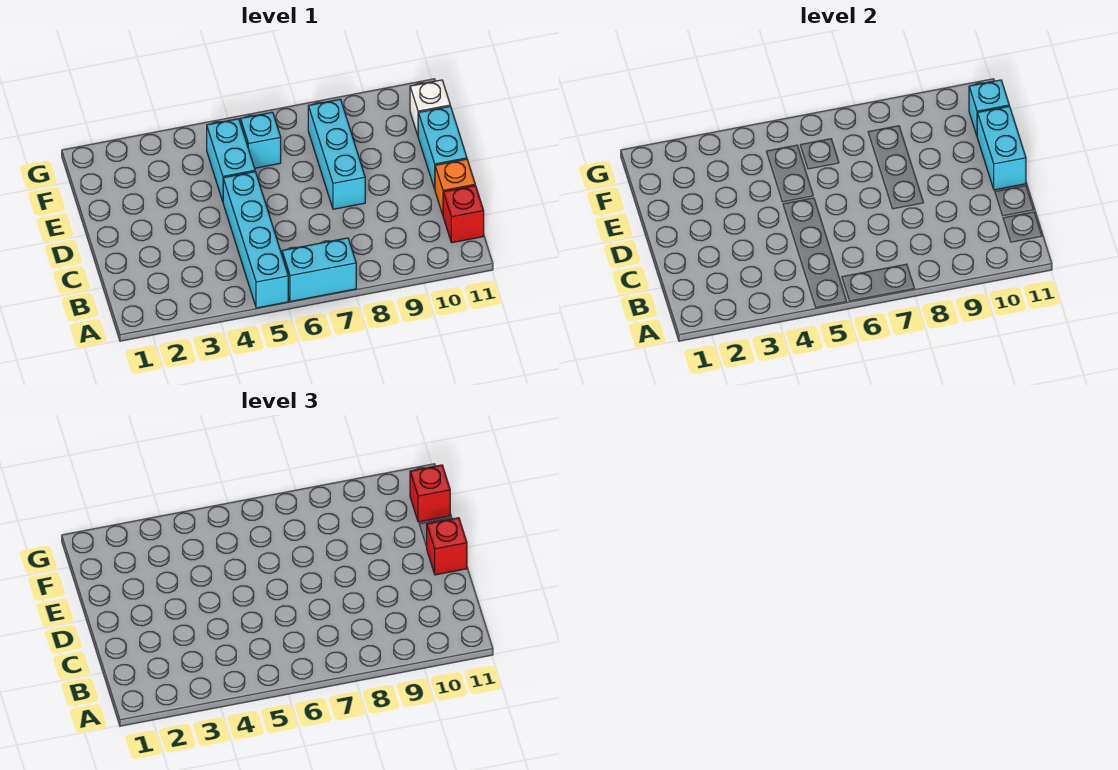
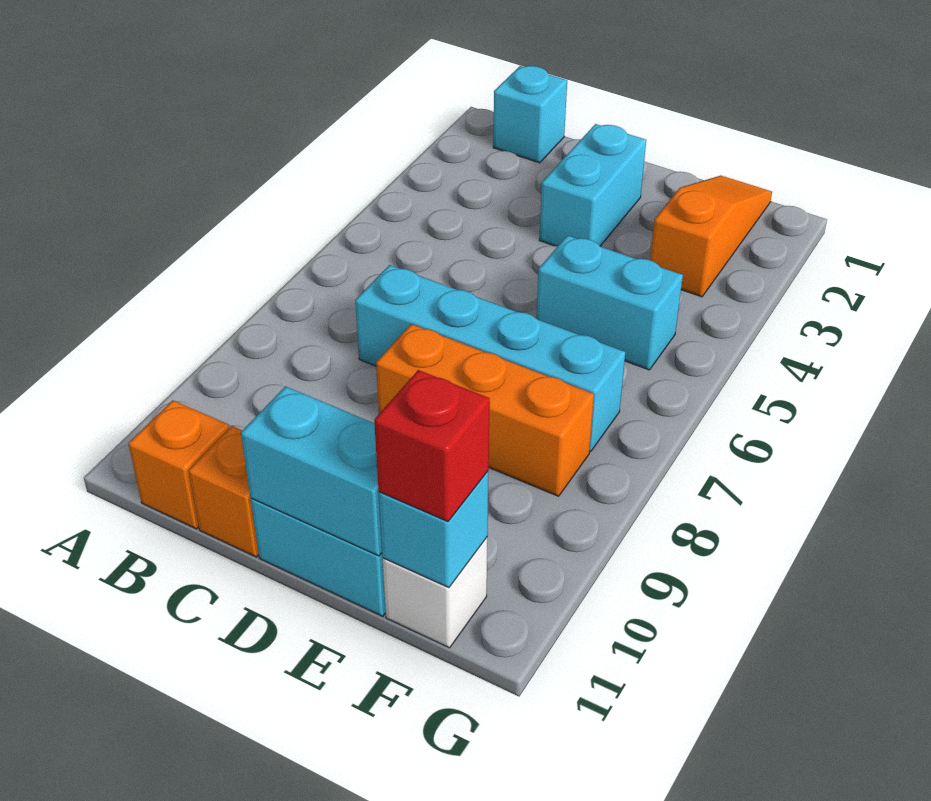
cyan brick A5:D5 level 1 -> cyan brick C7:F7 level 1
cyan brick A6:A7 level 1 -> cyan brick D2:D3 level 1
red brick B11 level 1 -> orange brick B11 level 1
cyan brick D8:F8 level 1 -> orange brick D8:F8 level 1
red brick D11 level 3 -> none
none -> orange slope F1:F3 level 1 top 3
cyan brick F6 level 1 -> cyan brick B1 level 1

